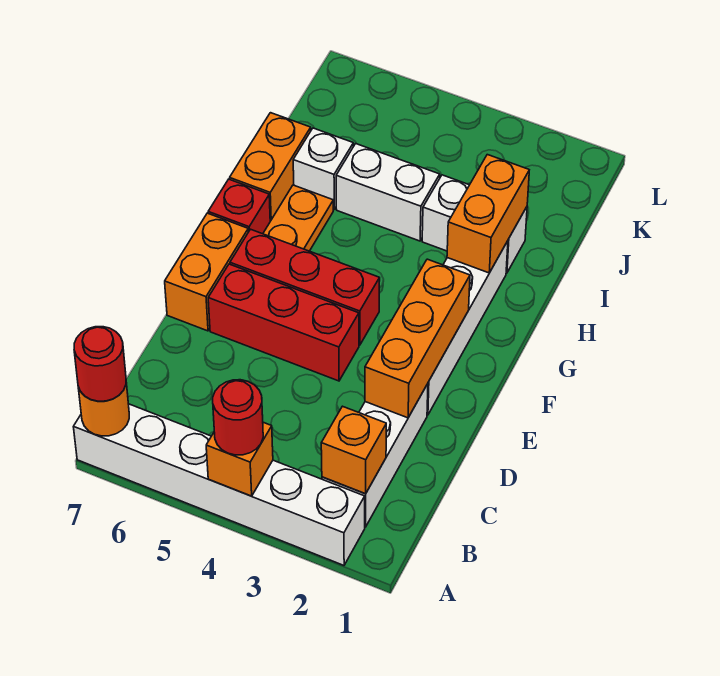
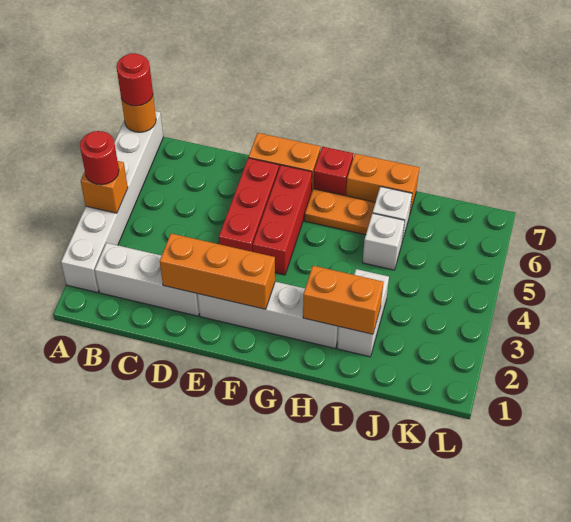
orange brick B2 level 2 -> none
white brick I4:I5 level 1 -> white brick I5 level 1

